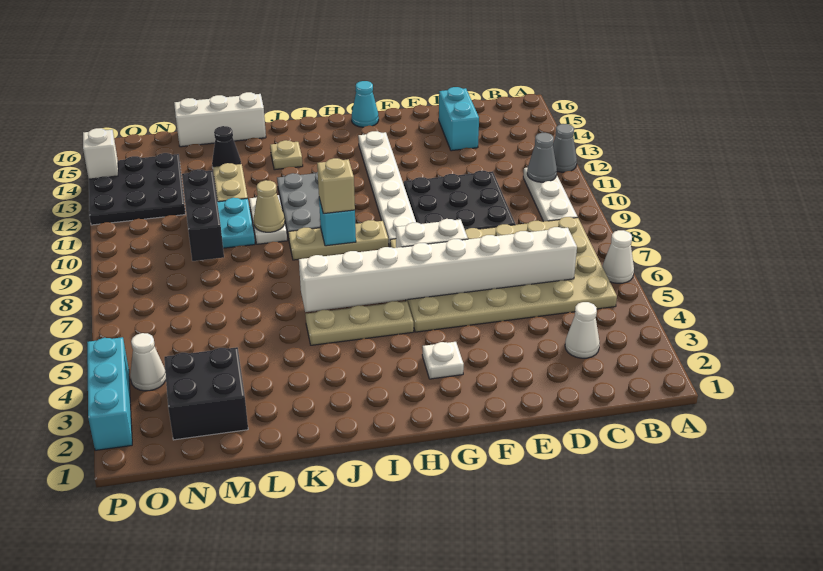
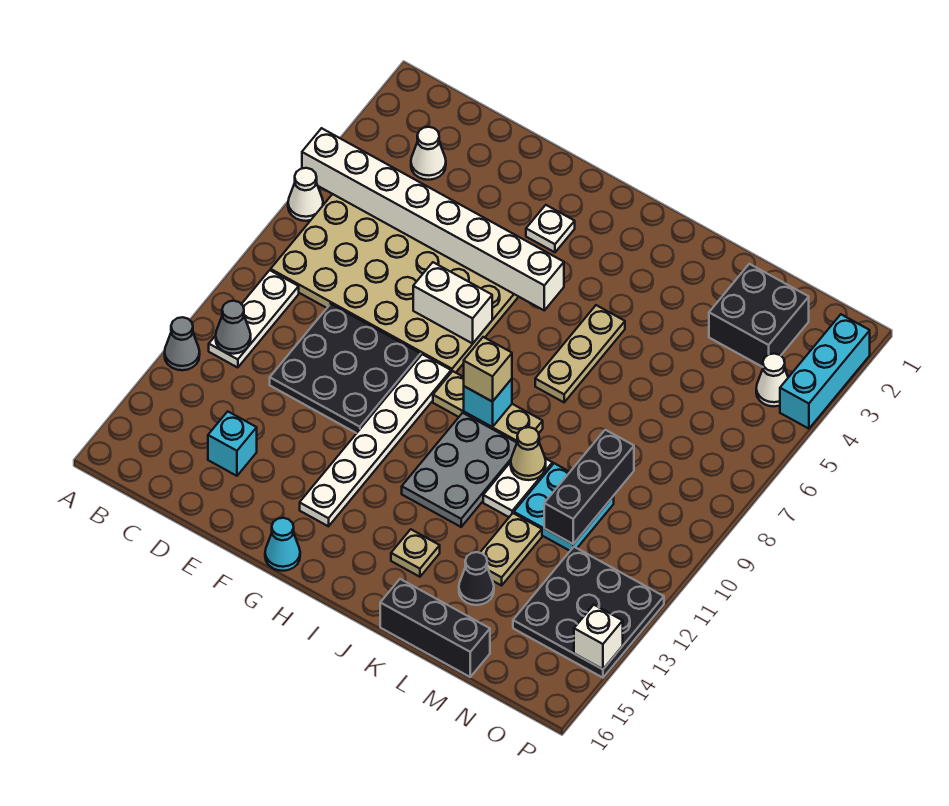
white brick C6:J6 level 2 -> white brick A5:H5 level 2
cyan brick D14:D15 level 1 -> cyan brick D14 level 1
tan plate H5:J5 level 1 -> tan plate J5:J7 level 1
white brick K16:M16 level 1 -> black brick K16:M16 level 1

